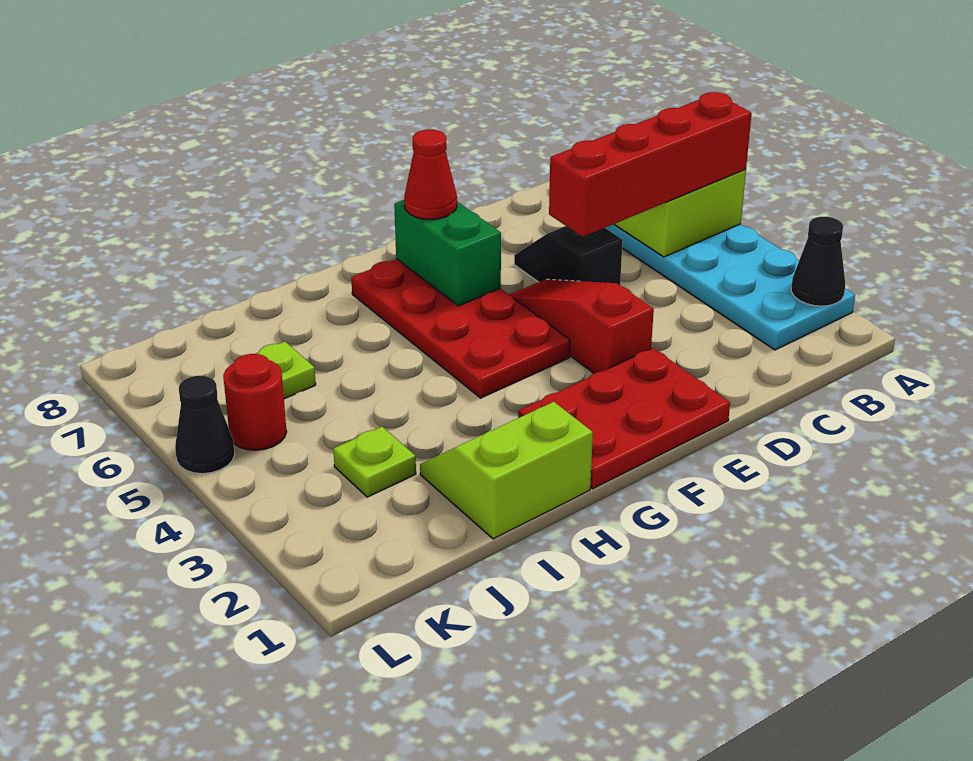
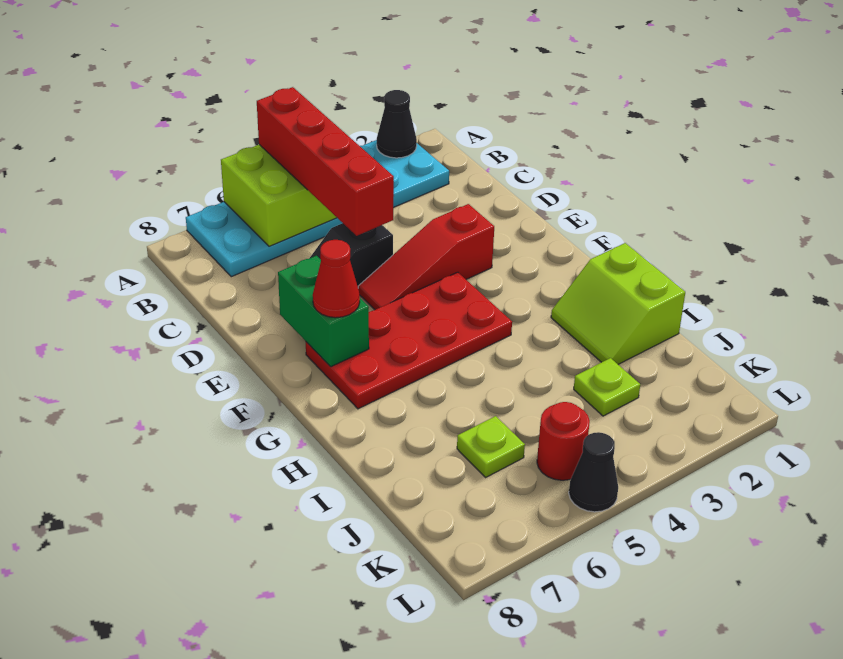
red plate E1:G2 level 1 -> none
green brick F6:F7 level 2 -> green brick E7:F7 level 2

